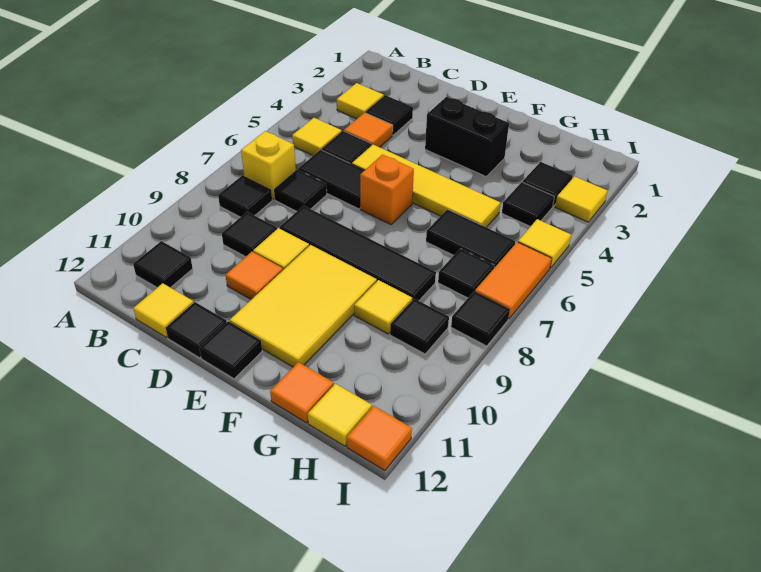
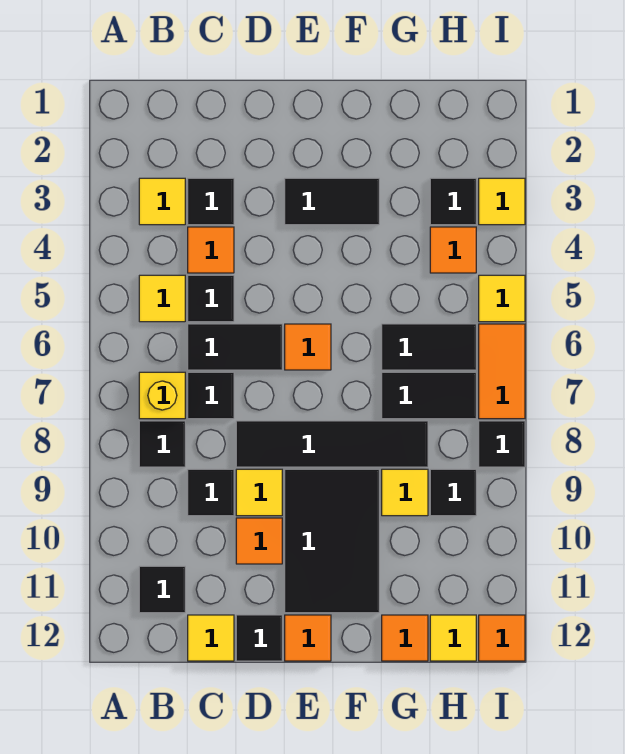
yellow tile D5:G5 level 1 -> none
black brick E3:F3 level 1 -> black tile E3:F3 level 1
orange brick E6 level 1 -> orange tile E6 level 1
yellow tile E9:F11 level 1 -> black tile E9:F11 level 1
black tile E12 level 1 -> orange tile E12 level 1
black tile H4 level 1 -> orange tile H4 level 1
black tile H7 level 1 -> black tile G7:H7 level 1

